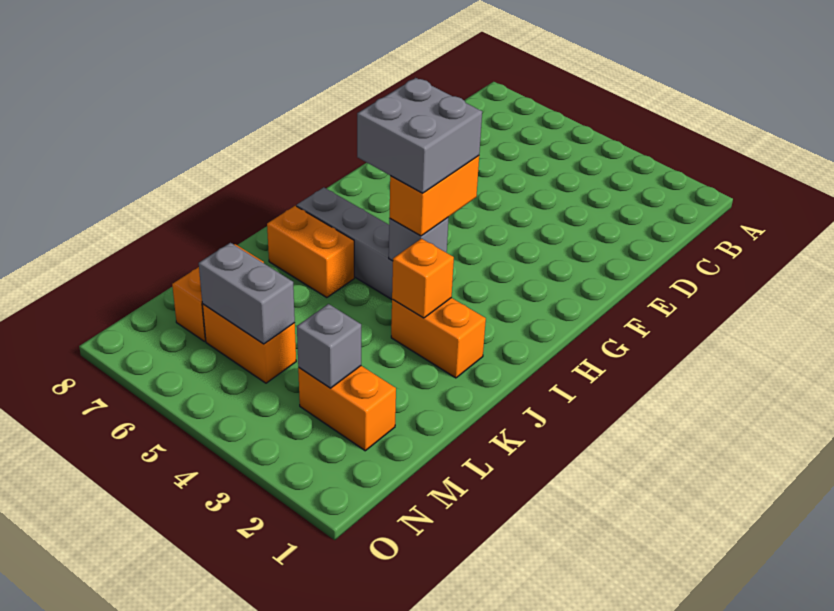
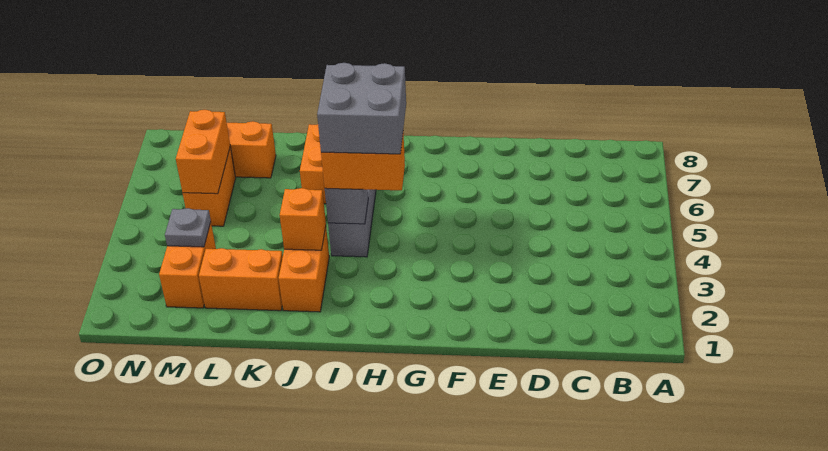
none -> orange brick K2:L2 level 1
grey brick M3 level 2 -> grey plate M3 level 2
grey brick M5:M6 level 2 -> orange brick M5:M6 level 2

